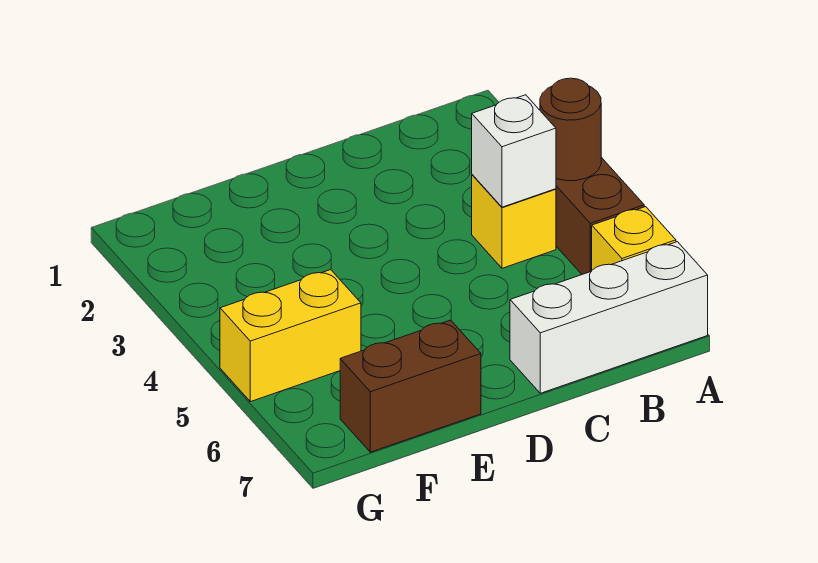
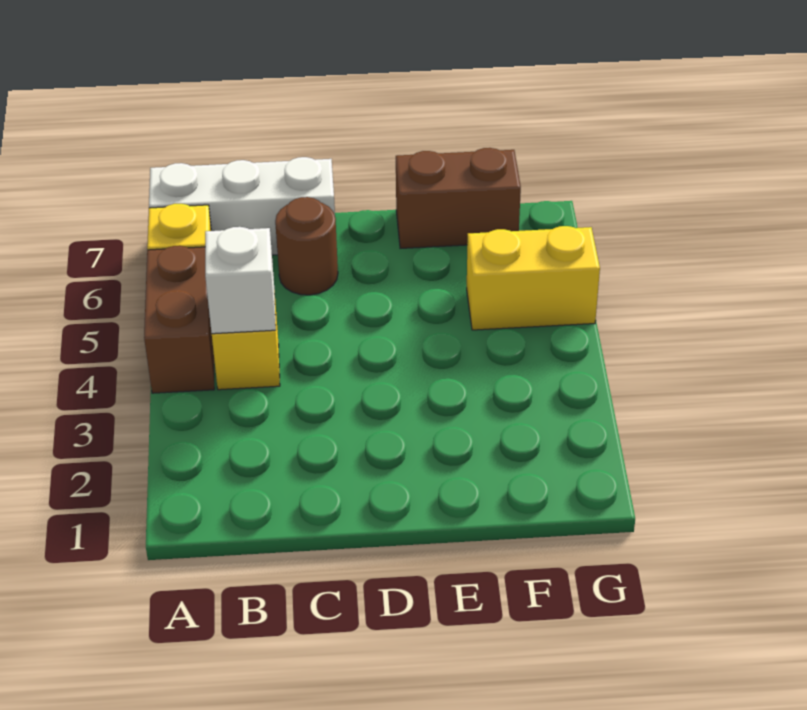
brown round brick A4 level 2 -> brown round brick C6 level 1

